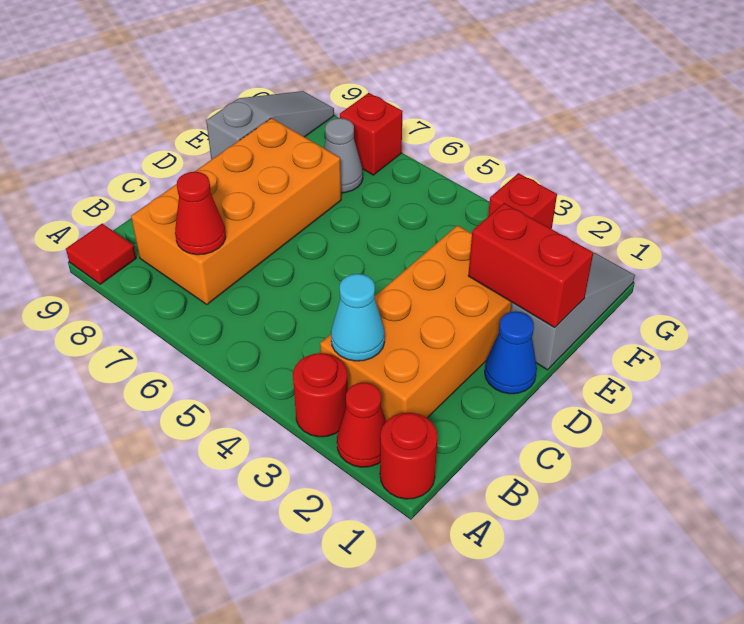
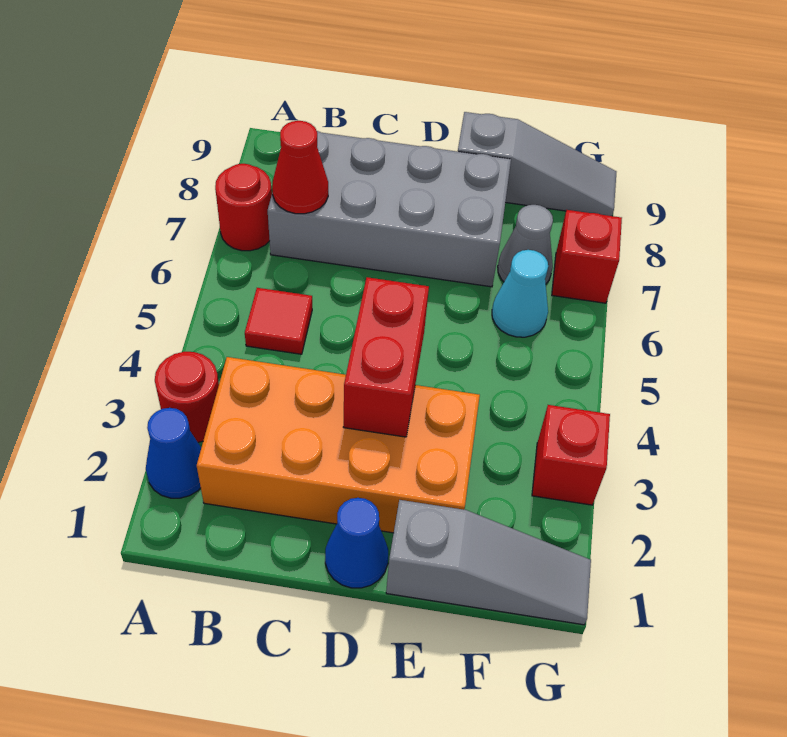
red round brick A1 level 1 -> red round brick A7 level 1
red cone A2 level 1 -> blue cone A2 level 1
red tile A9 level 1 -> red tile B5 level 1
cyan cone B3 level 2 -> cyan cone F6 level 1
orange brick B7:E8 level 1 -> grey brick B7:E8 level 1
red brick E1:E2 level 2 -> red brick D3:D4 level 2

